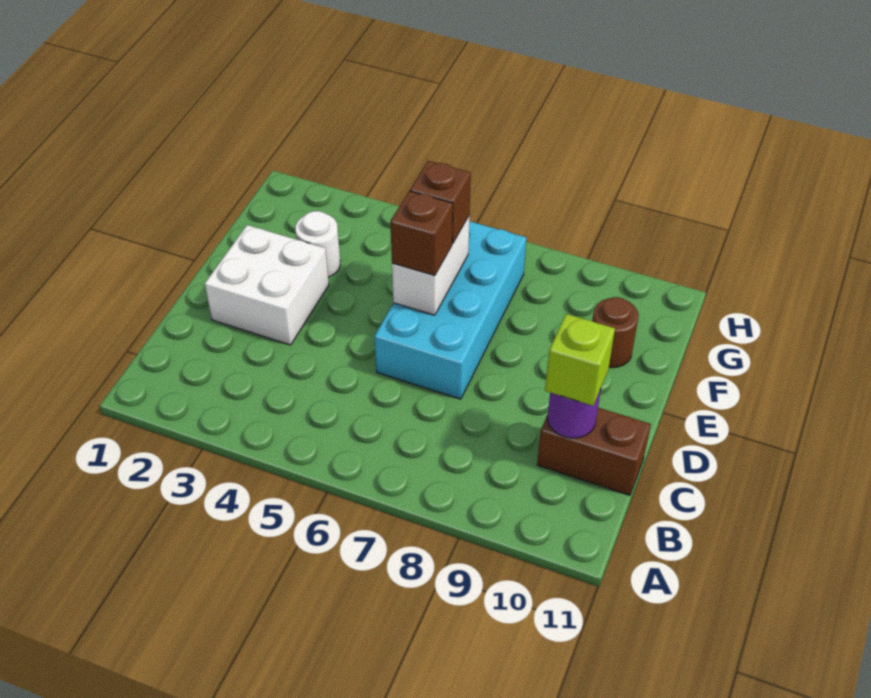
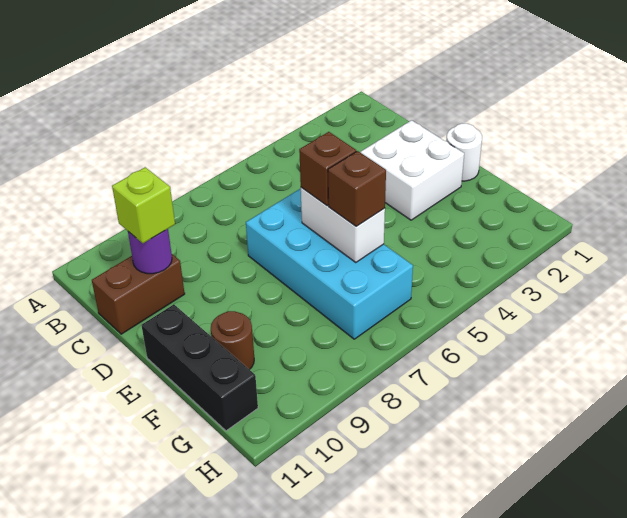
none -> black brick E11:G11 level 1
white round brick F3 level 1 -> white round brick E1 level 1

